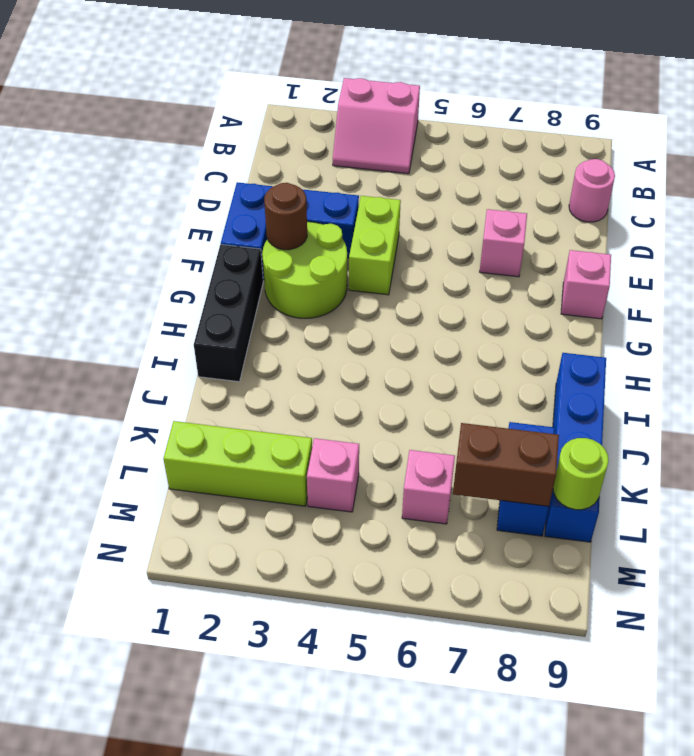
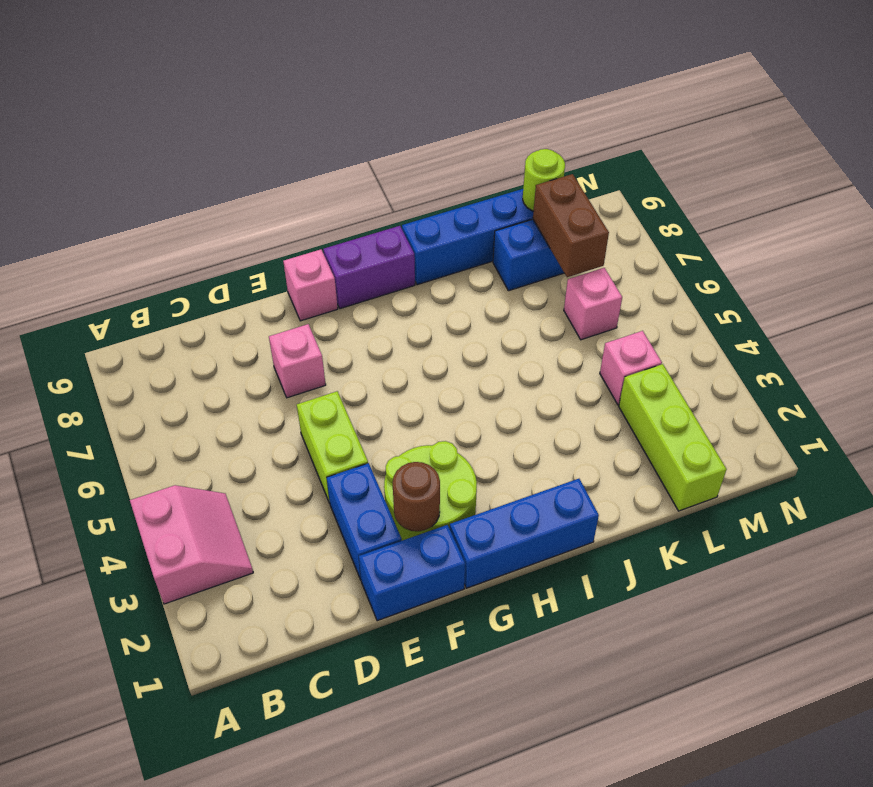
pink round brick C9 level 1 -> none
lime brick E4:F4 level 1 -> lime brick E4:E5 level 1
black brick G1:I1 level 1 -> blue brick G1:I1 level 1
none -> purple brick G9:H9 level 1

